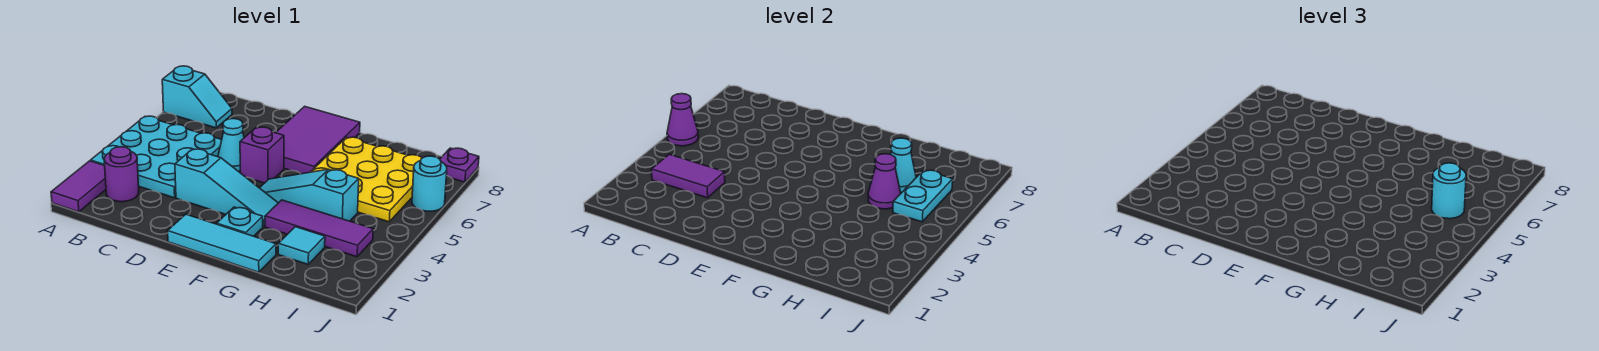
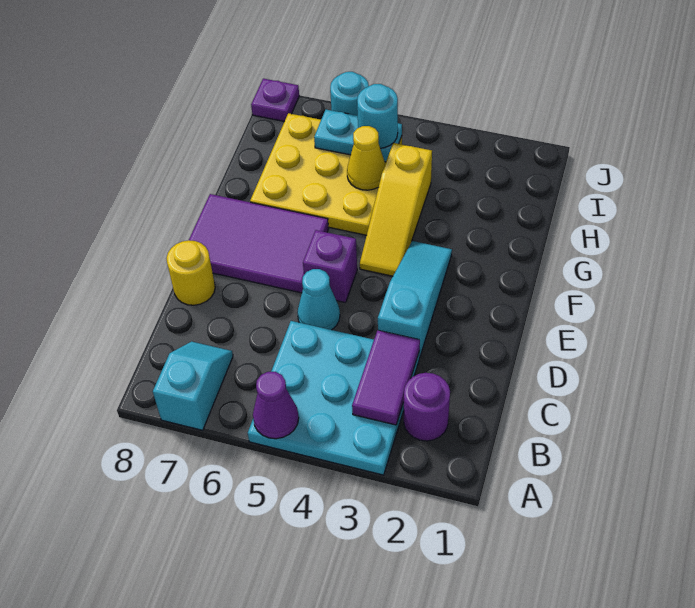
purple tile A1:A2 level 1 -> none
none -> yellow round brick D8 level 1
cyan tile E1:G1 level 1 -> none
cyan plate F2 level 1 -> none
cyan slope F4:H4 level 1 top H -> yellow slope F4:H4 level 1 top H
purple tile G3:I3 level 1 -> none
cyan tile H2 level 1 -> none
purple cone H5 level 2 -> yellow cone H5 level 2
cyan cone H6 level 2 -> none

